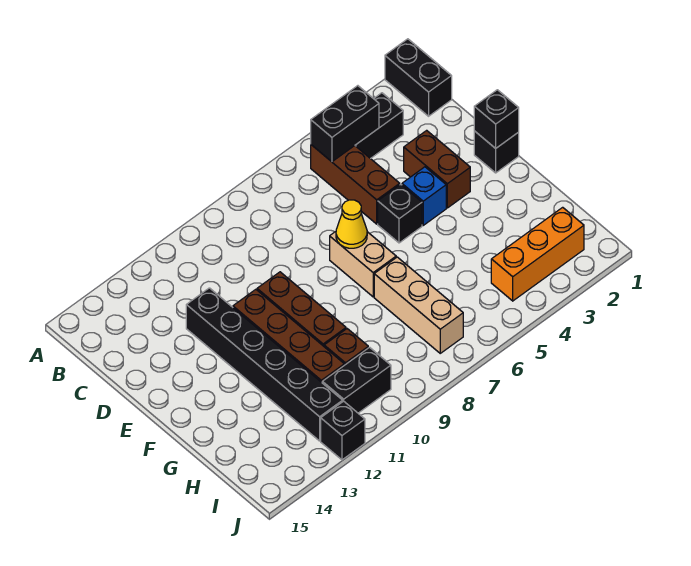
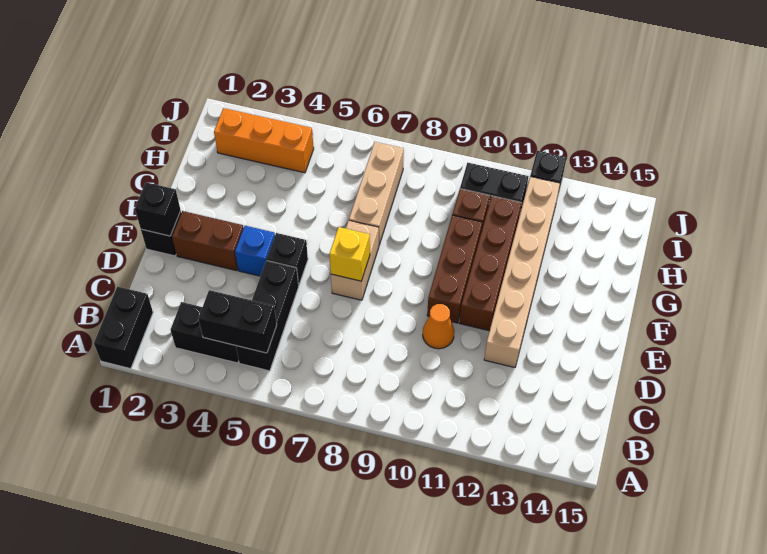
brown brick B5:D5 level 1 -> black brick B5:D5 level 1
brown brick D3:E3 level 1 -> brown brick E2:E3 level 1
none -> orange cone D10 level 1
black brick D12:I12 level 1 -> tan brick D12:I12 level 1
yellow cone E7 level 2 -> yellow brick E7 level 2

